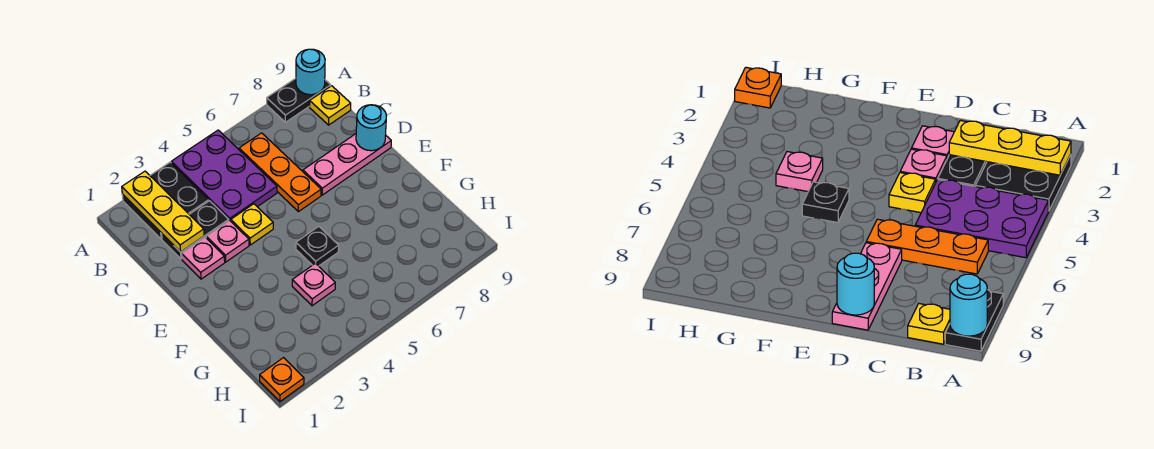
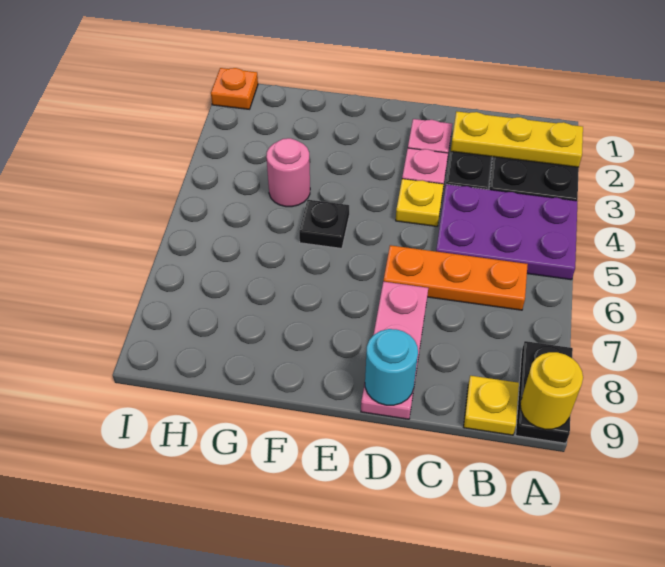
cyan round brick A9 level 2 -> yellow round brick A9 level 2
pink plate G4 level 1 -> pink round brick G4 level 1

